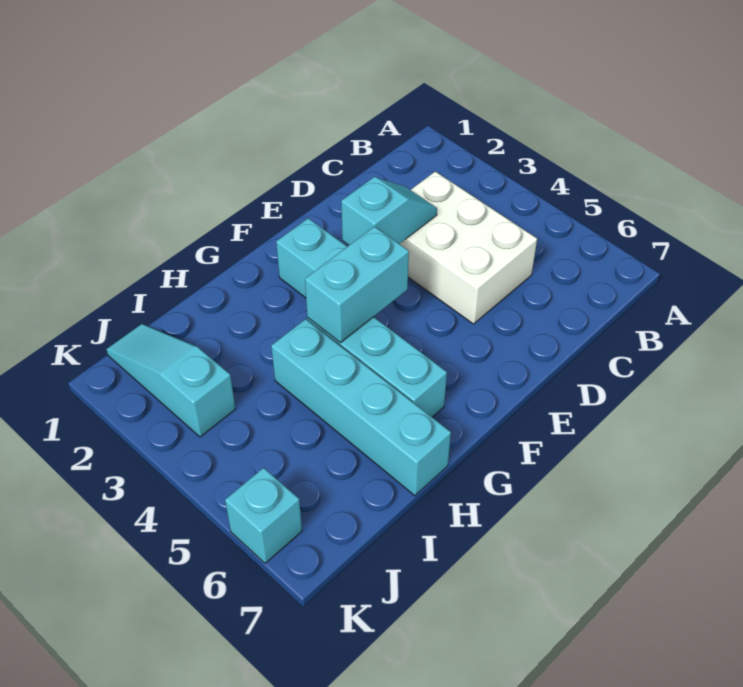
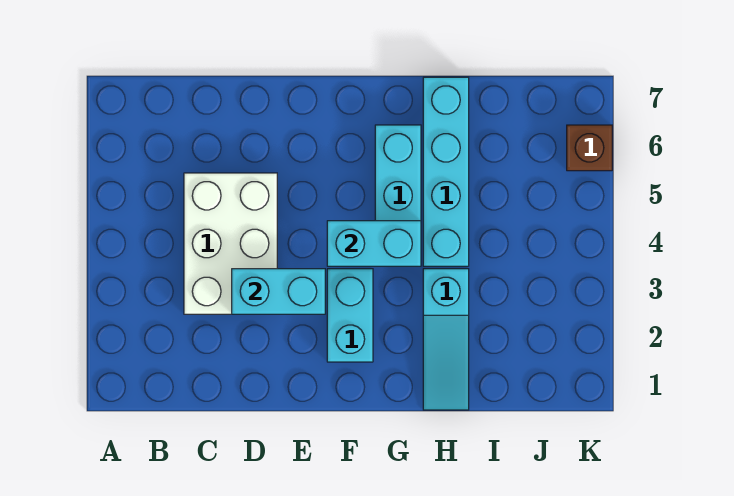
cyan slope D3:E3 level 2 top E -> cyan brick D3:E3 level 2
cyan slope J1:J3 level 1 top 3 -> cyan slope H1:H3 level 1 top 3
cyan brick K6 level 1 -> brown brick K6 level 1

